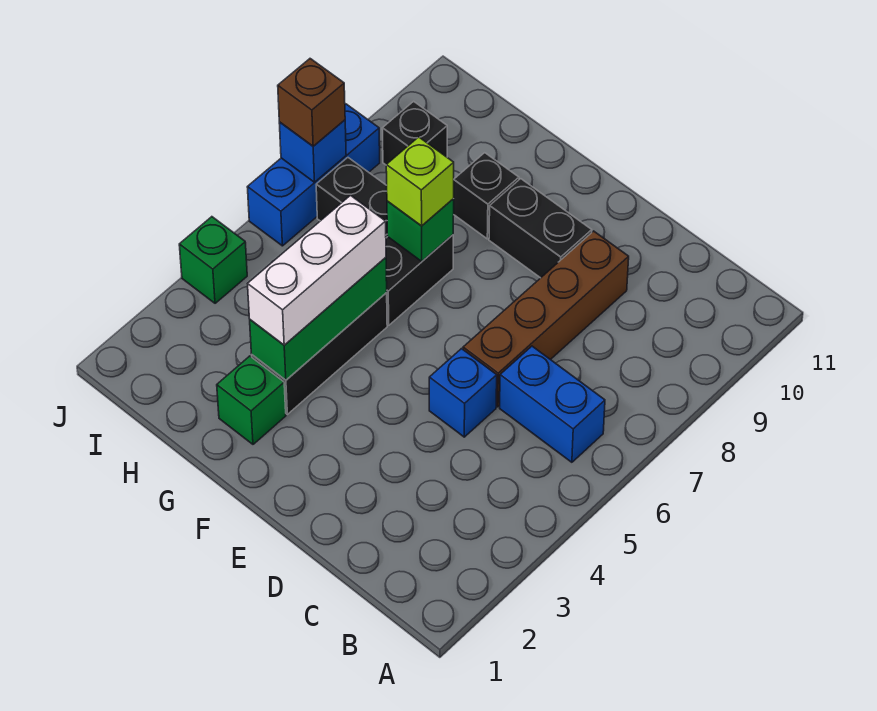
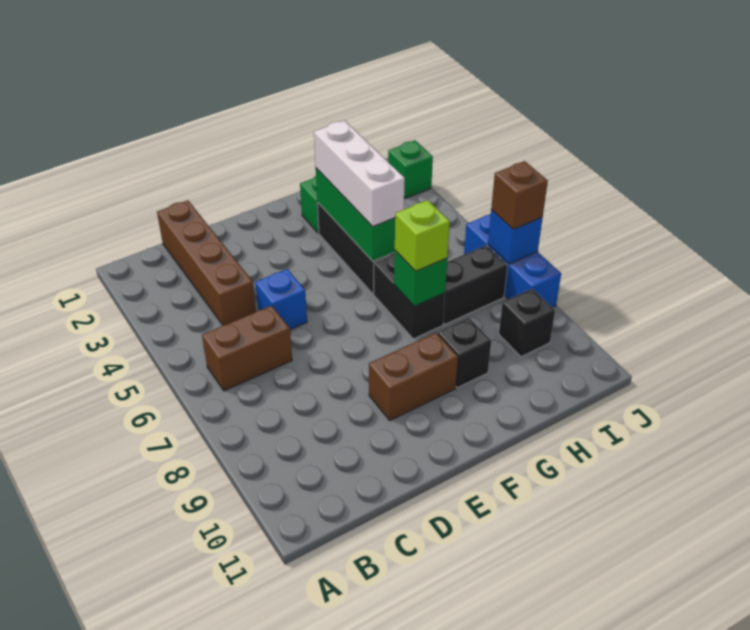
blue brick B6:C6 level 1 -> brown brick B6:C6 level 1
brown brick D6:D9 level 1 -> brown brick C1:C4 level 1
black brick E9:F9 level 1 -> brown brick E9:F9 level 1
green brick J4 level 1 -> green brick J2 level 1

